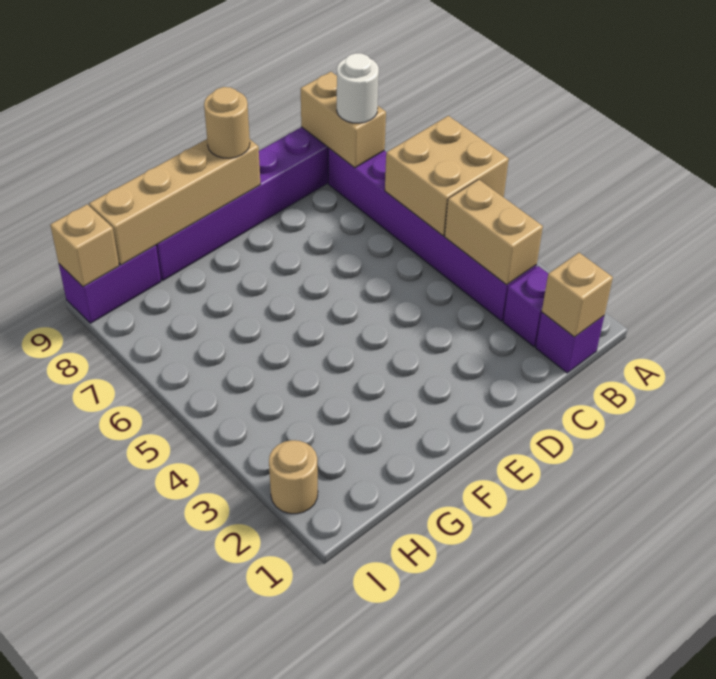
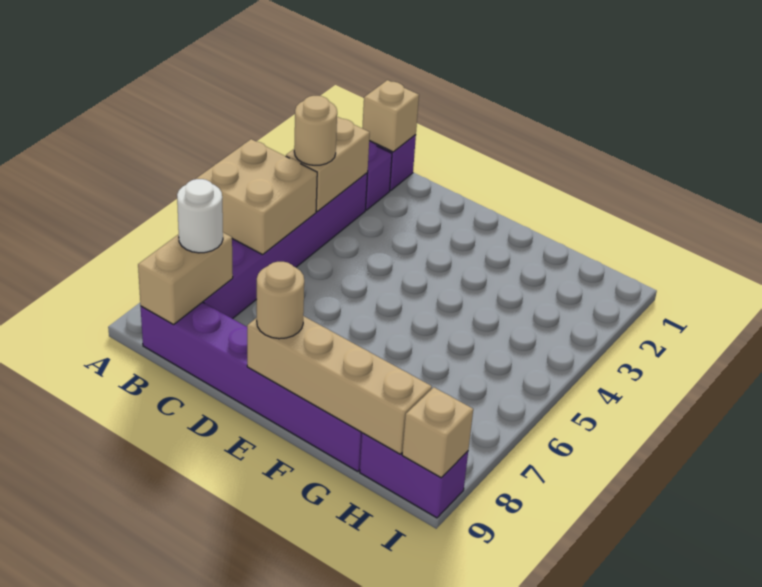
tan round brick I2 level 1 -> tan round brick B4 level 3

